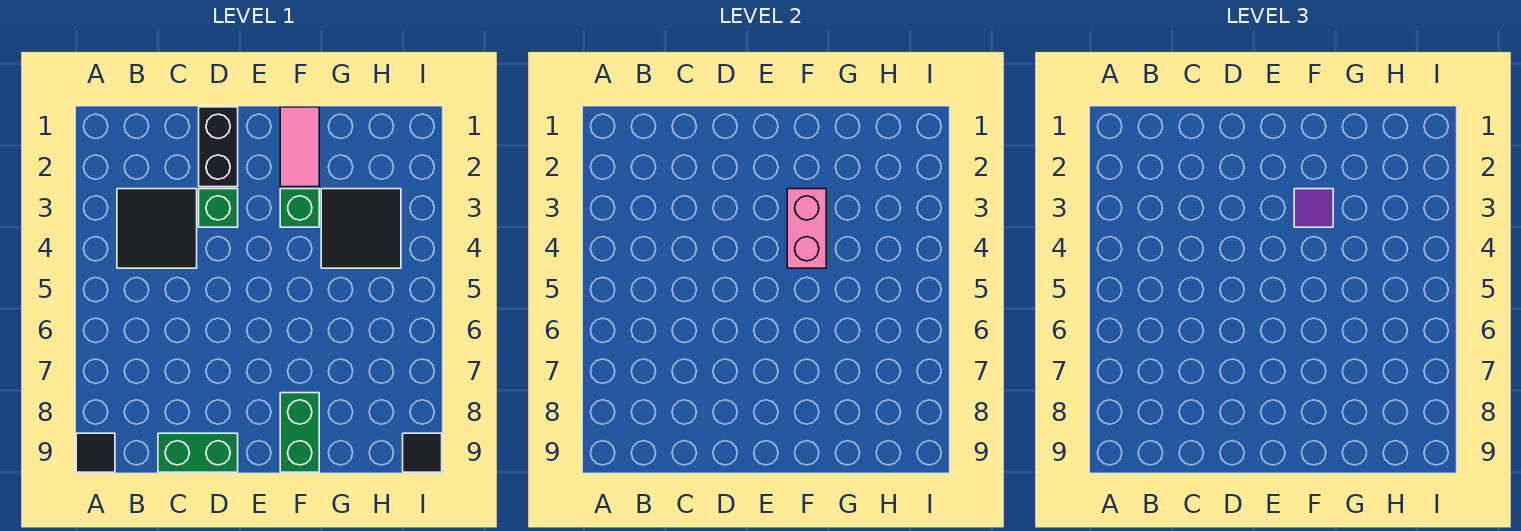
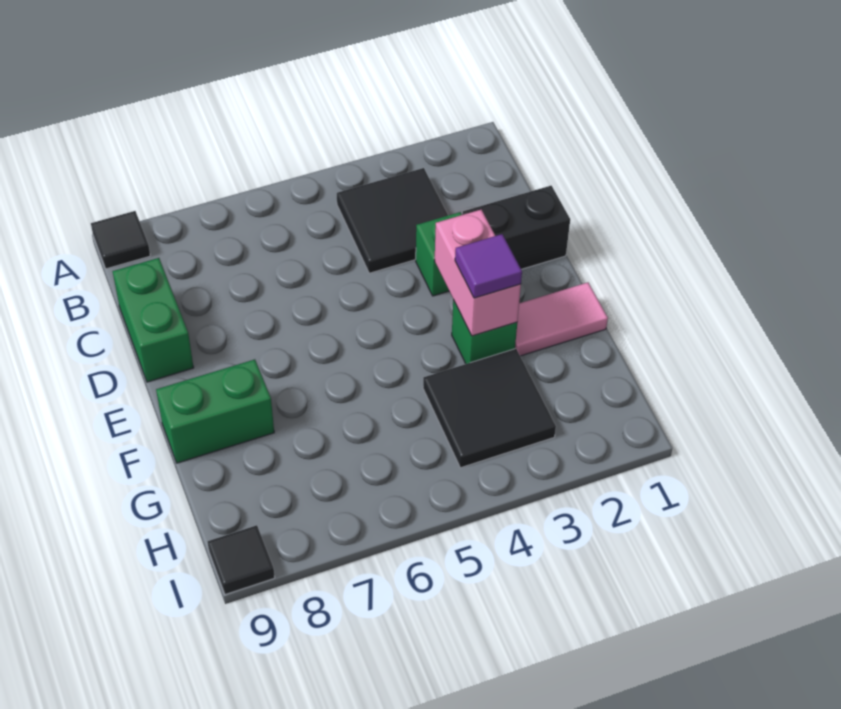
pink brick F3:F4 level 2 -> pink brick E3:F3 level 2

